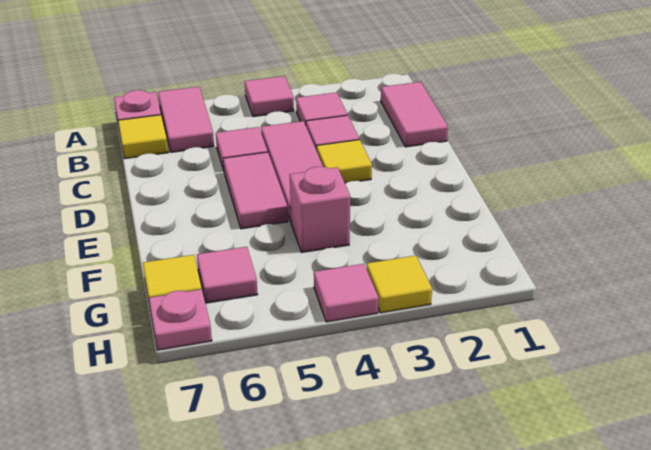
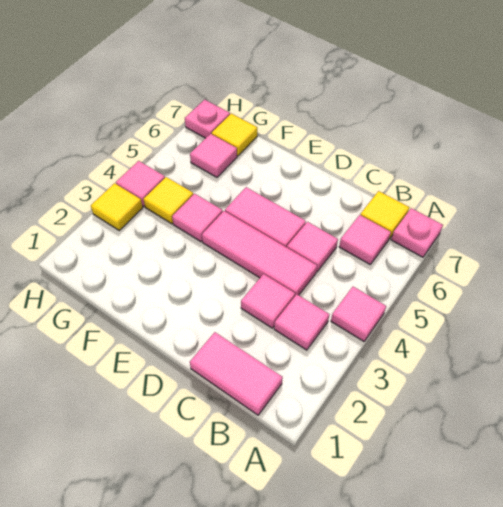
pink tile A6:B6 level 1 -> pink tile B6 level 1
yellow tile D3 level 1 -> yellow tile G4 level 1
pink brick F4 level 1 -> pink tile F4 level 1

